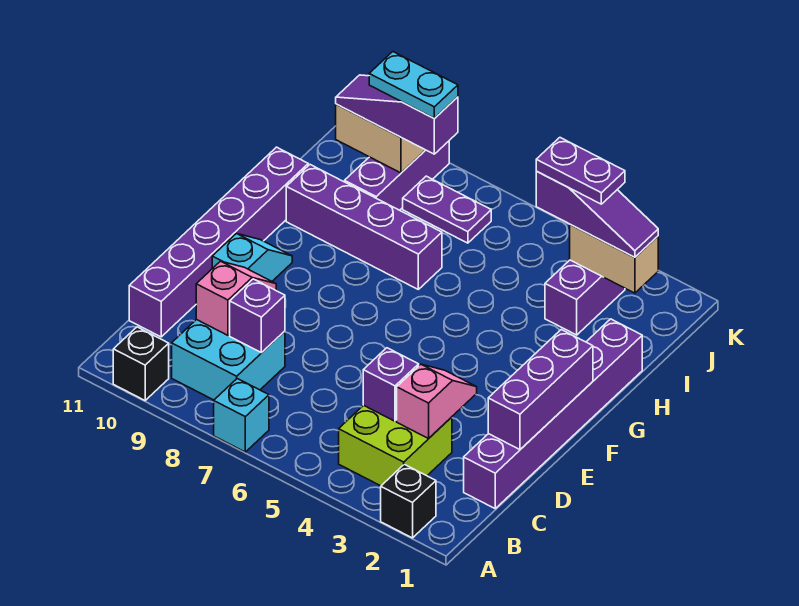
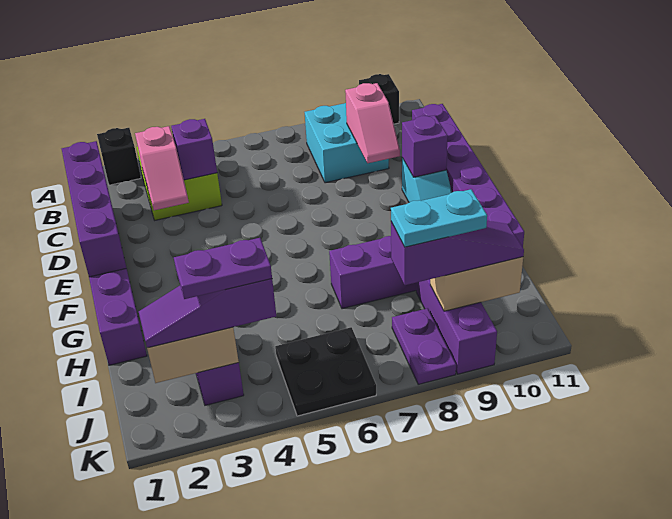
cyan brick A7 level 1 -> none
purple brick C8 level 2 -> purple brick E10 level 2
purple brick D1:F1 level 2 -> purple brick C1:F1 level 2
none -> black plate J5:K6 level 1
purple plate J7:J8 level 1 -> purple plate J8:K8 level 1

